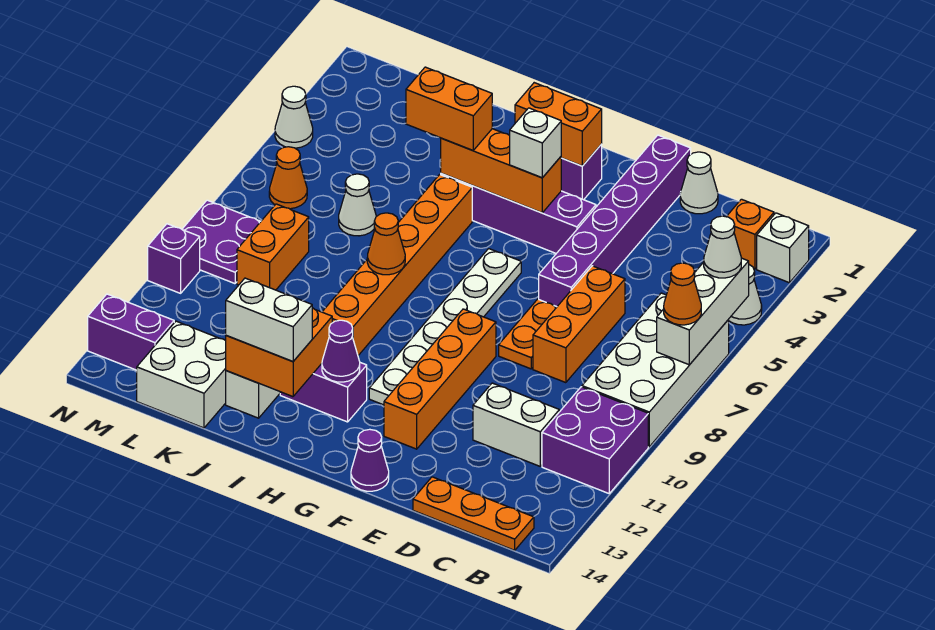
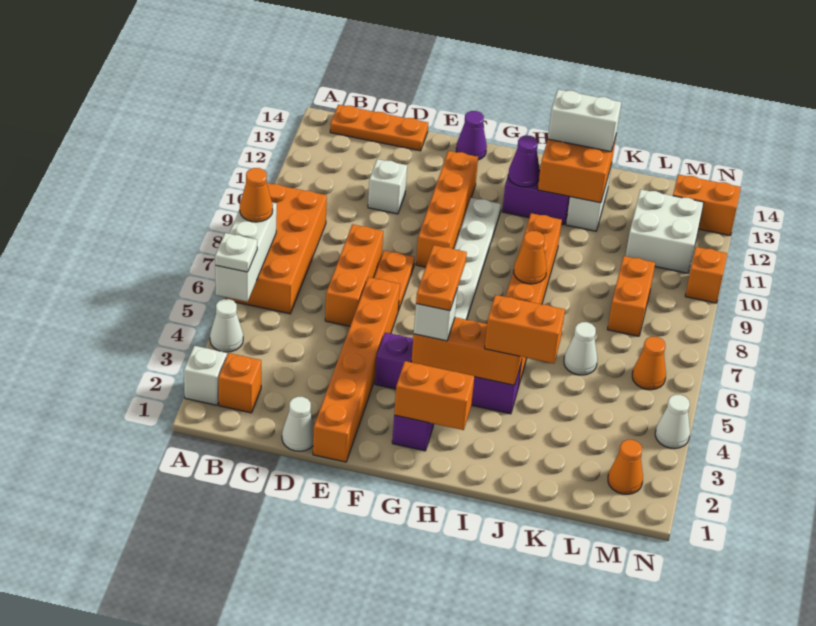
white cone A5 level 3 -> white plate A5 level 3
white brick A6:B9 level 1 -> orange brick A6:B9 level 1
purple brick A10:B11 level 1 -> none
white brick C11:D11 level 1 -> white brick D11 level 1
purple brick E1:E6 level 1 -> orange brick E1:E6 level 1
none -> orange plate G4:G5 level 4
white brick K13:L14 level 1 -> white brick L11:M12 level 1
none -> orange cone M2 level 1
purple plate M8:N9 level 1 -> none
purple brick M13:N13 level 1 -> orange brick M13:N13 level 1
purple brick N10 level 1 -> orange brick N10 level 1

